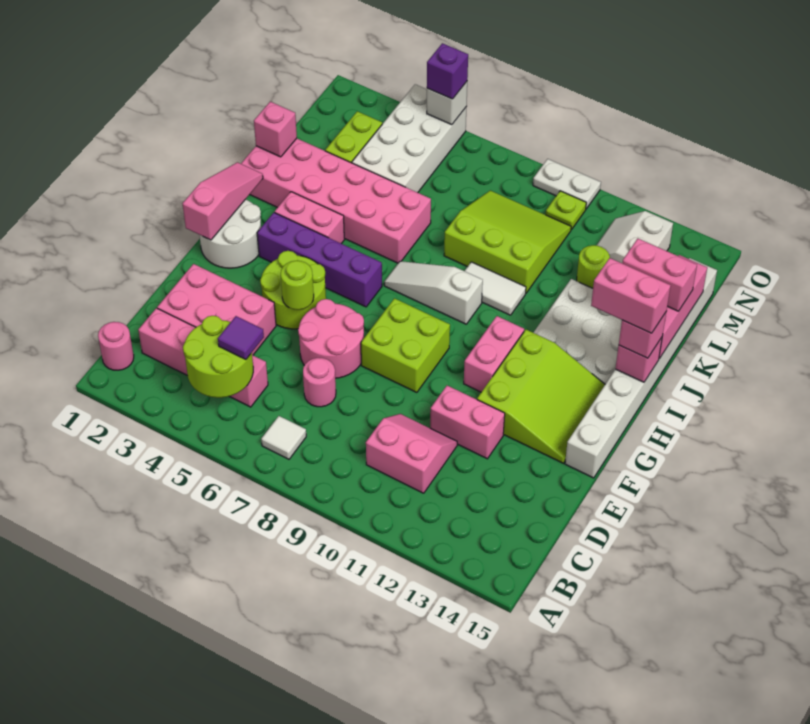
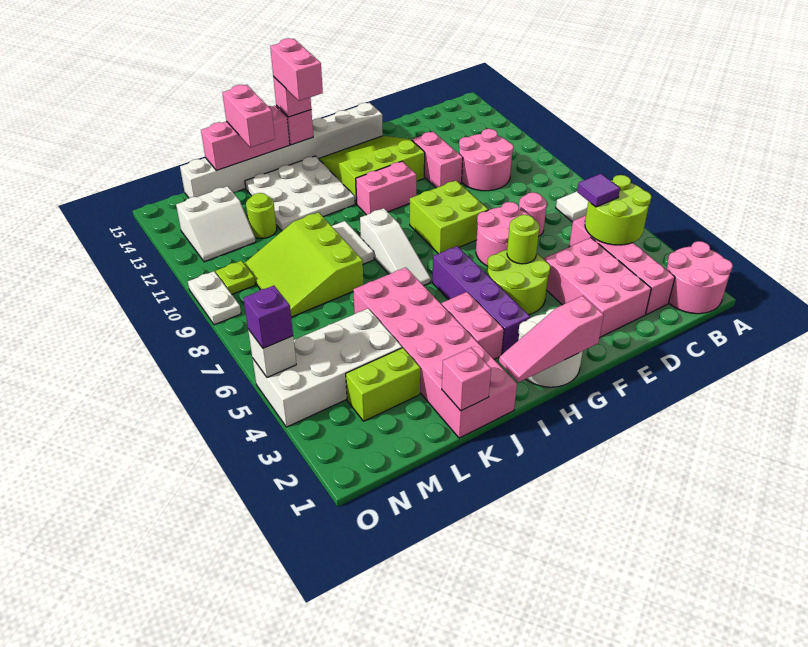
pink round brick B1 level 1 -> pink round brick A1:B2 level 1
pink slope C10:D11 level 1 top C -> pink round brick C10:D11 level 1

